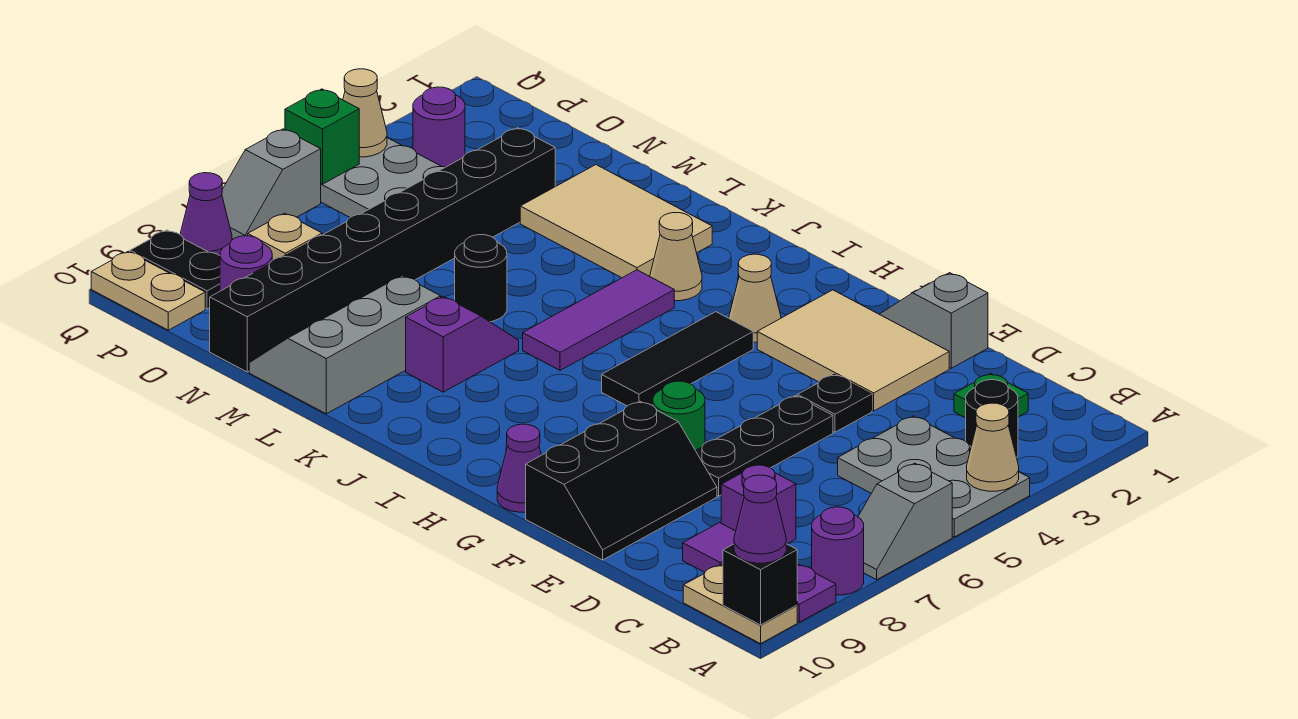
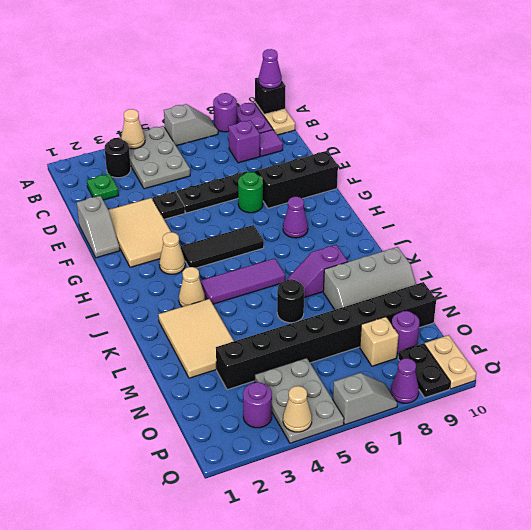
purple cone G10 level 1 -> purple cone H8 level 1
green brick Q5 level 2 -> none

